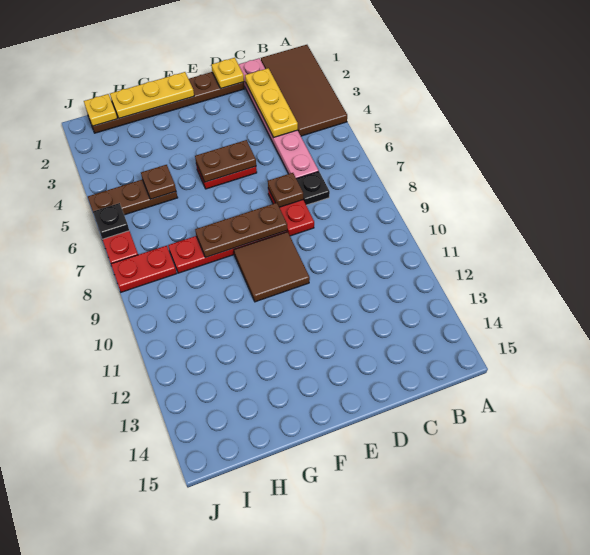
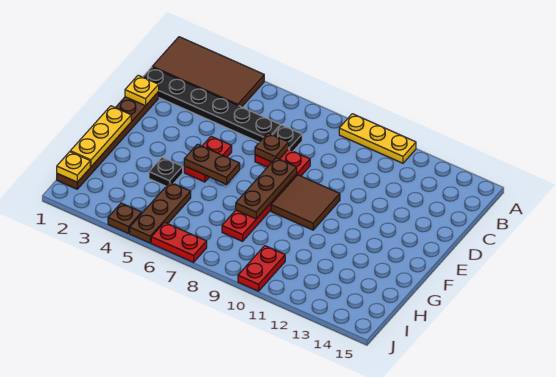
pink plate C1:C6 level 1 -> black plate C1:C6 level 1
yellow plate C2:C4 level 2 -> yellow plate A9:A11 level 1
brown plate E5:F5 level 2 -> brown plate F5:F6 level 2
brown plate H5 level 2 -> brown plate J4 level 1
red plate I8:J8 level 1 -> red plate I10:J10 level 1
black plate J6 level 2 -> black plate G4 level 1

